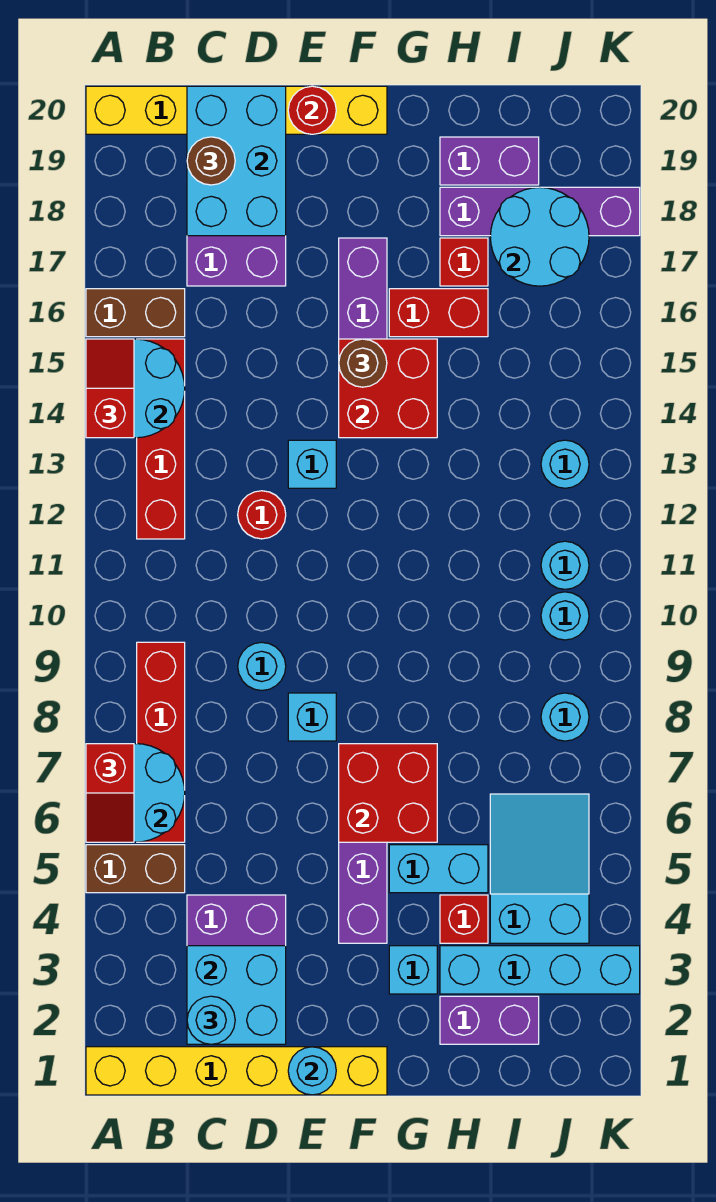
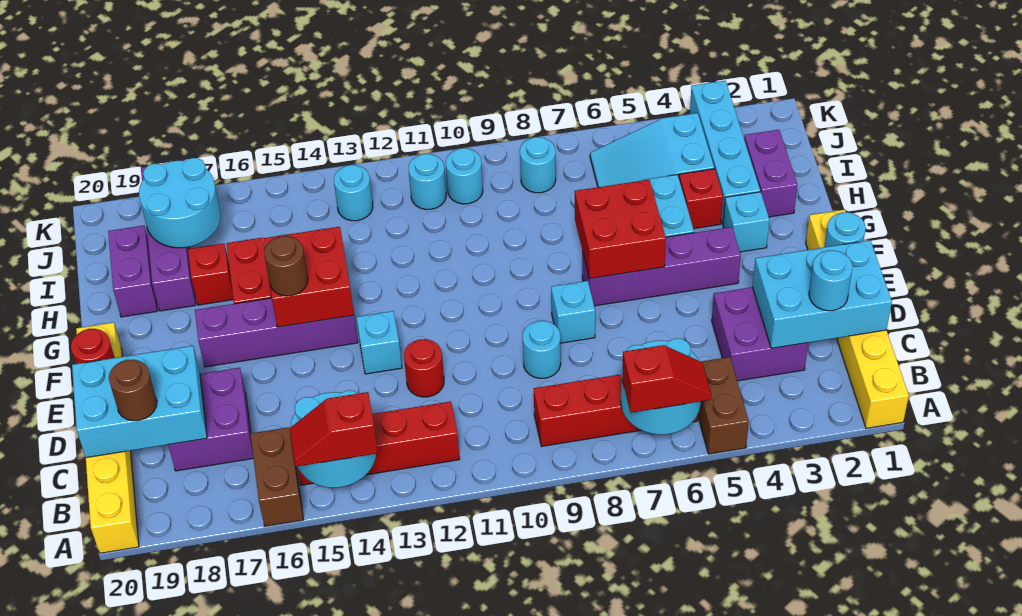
cyan brick C2:D3 level 2 -> cyan brick C1:D3 level 2

